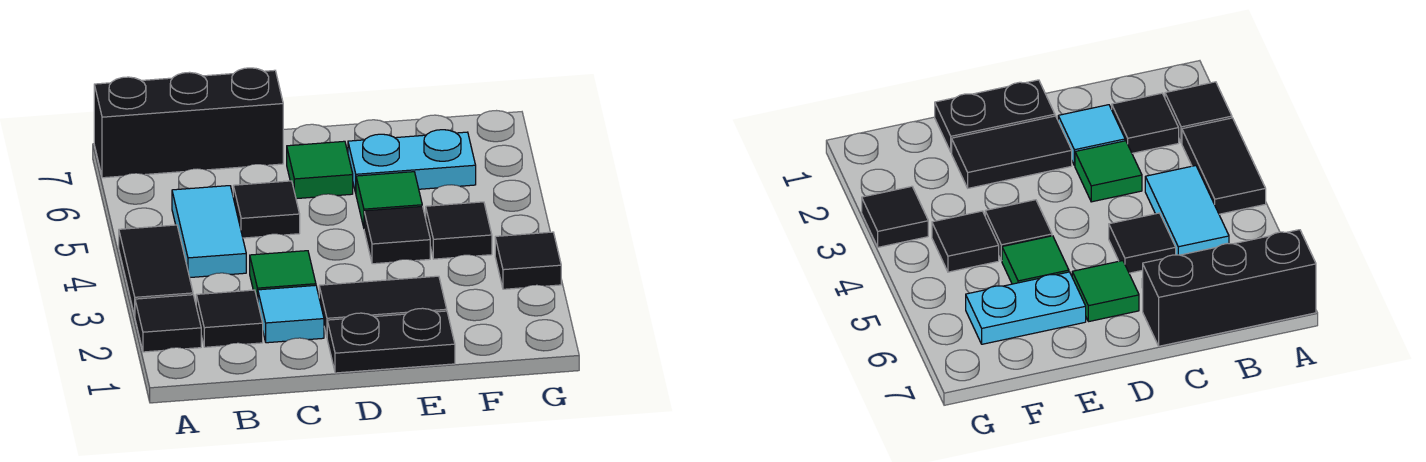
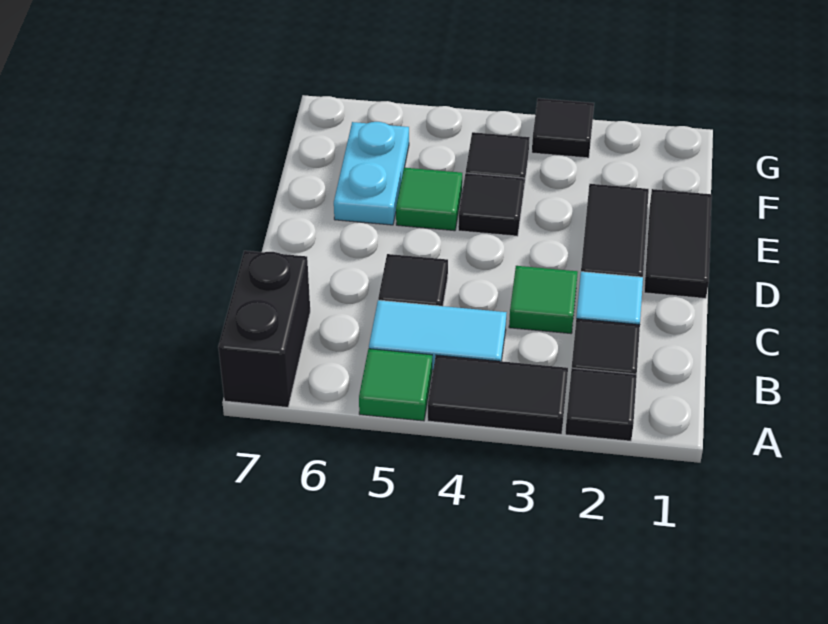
black brick A7:C7 level 1 -> black brick A7:B7 level 1
black plate D1:E1 level 1 -> black tile D1:E1 level 1
green tile D6 level 1 -> green tile A5 level 1

